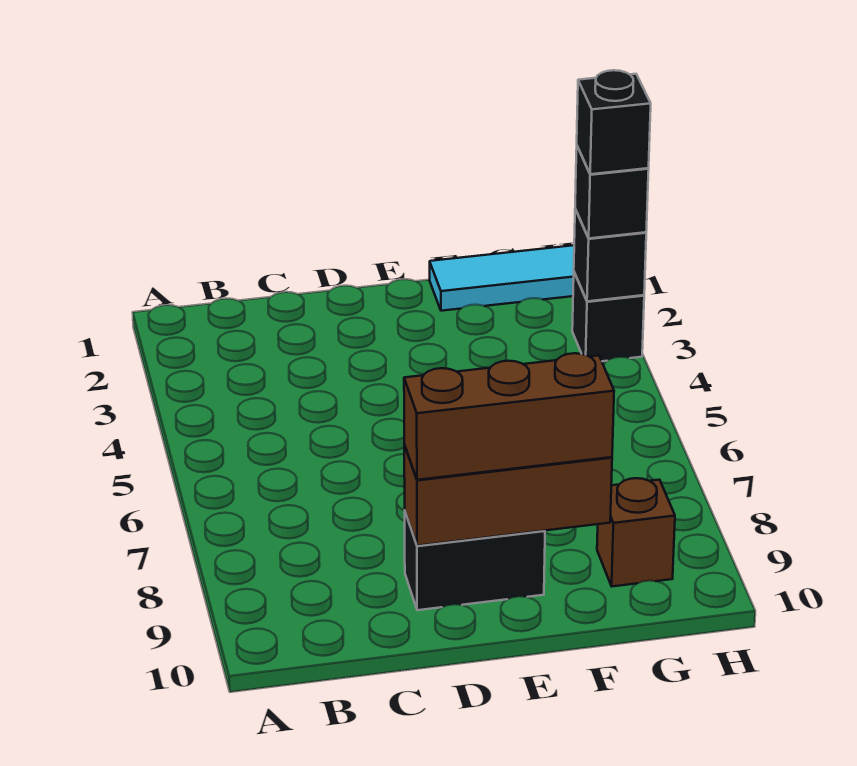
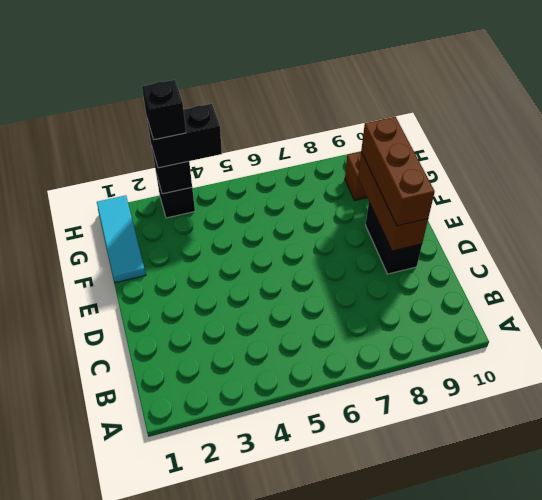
black brick H3 level 3 -> black brick H3:H4 level 3

